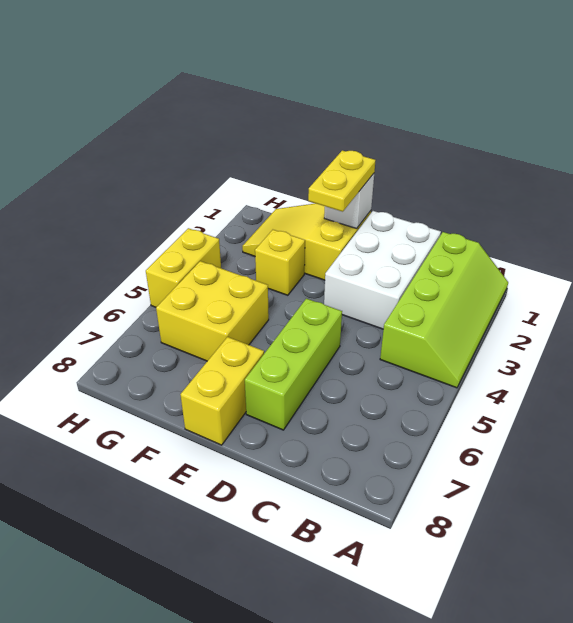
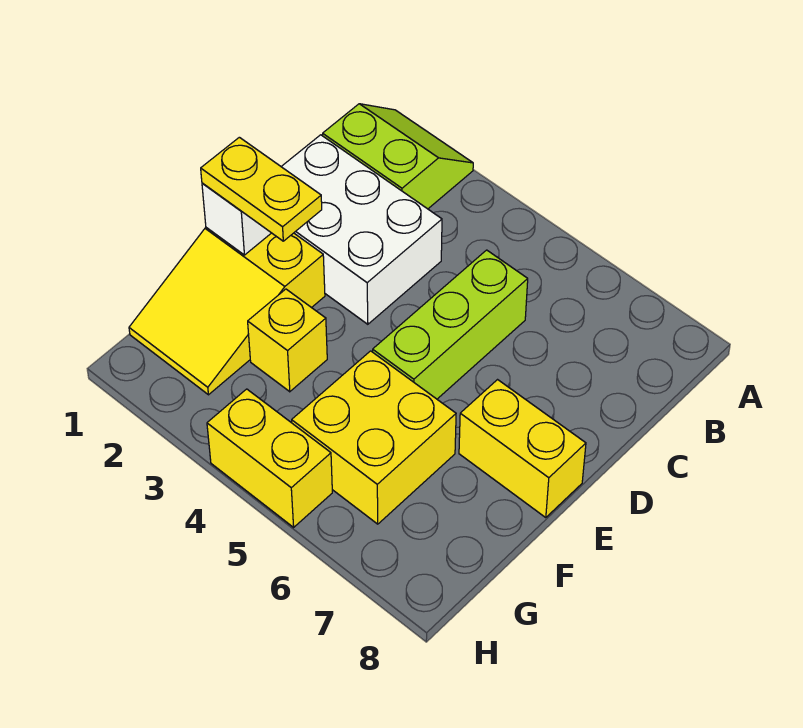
lime slope A1:B4 level 1 top B -> lime slope A1:B2 level 1 top B
lime brick D5:D7 level 1 -> lime brick C5:E5 level 1

